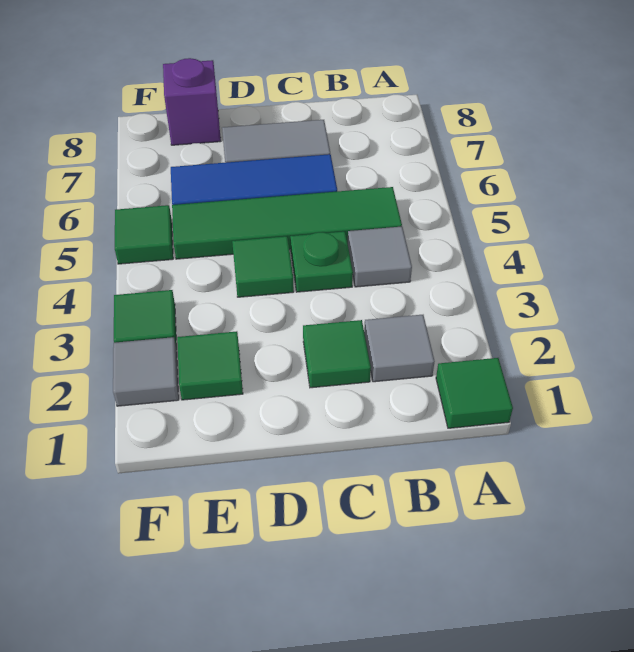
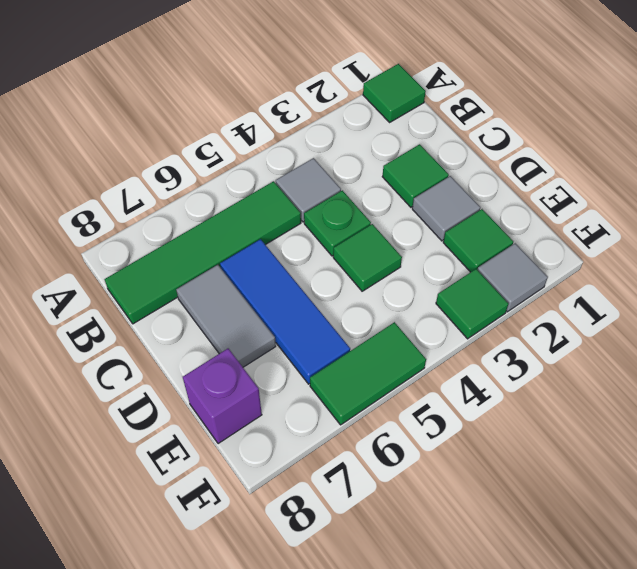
grey tile B2 level 1 -> grey tile D2 level 1
green tile B5:E5 level 1 -> green tile B5:B8 level 1
green tile F5 level 1 -> green tile F5:F6 level 1

